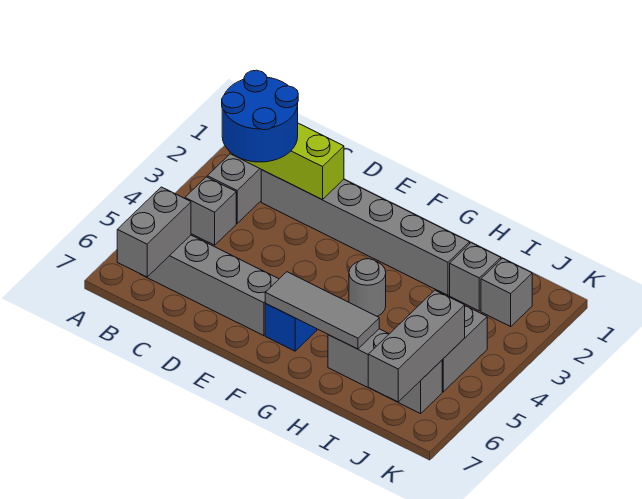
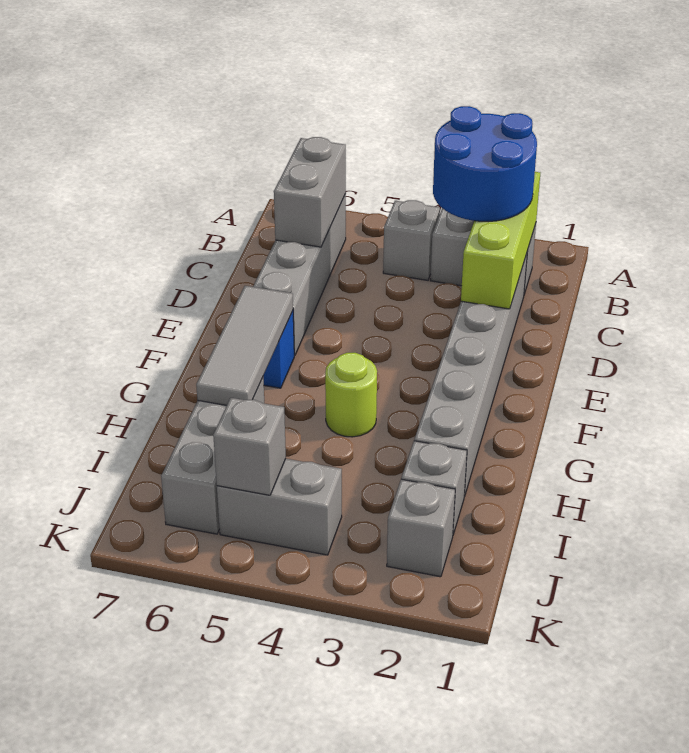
grey brick B6:B7 level 2 -> grey brick B6:C6 level 2
grey round brick G4 level 1 -> lime round brick G4 level 1
grey brick J5:J7 level 2 -> grey brick J5 level 2

